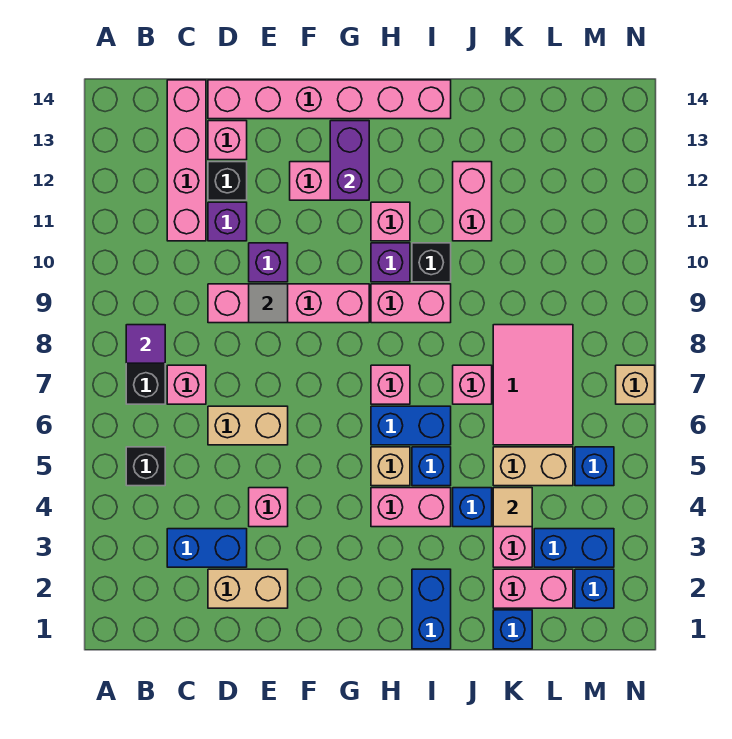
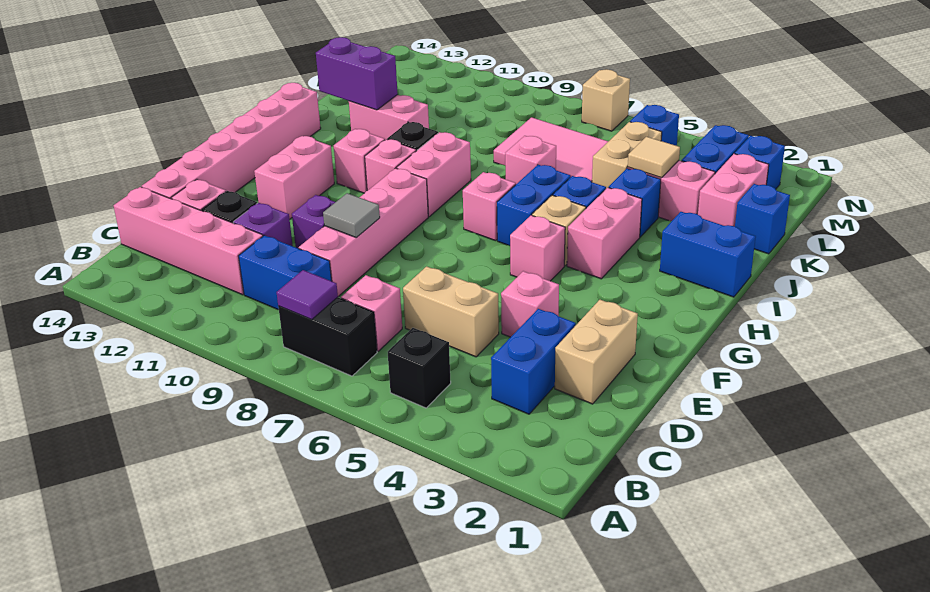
none -> blue brick C9:C10 level 1
tan brick D6:E6 level 1 -> tan brick D5:D6 level 1
none -> pink brick G5 level 1
purple brick G12:G13 level 2 -> purple brick J12:J13 level 2
purple brick H10 level 1 -> pink brick H10 level 1

